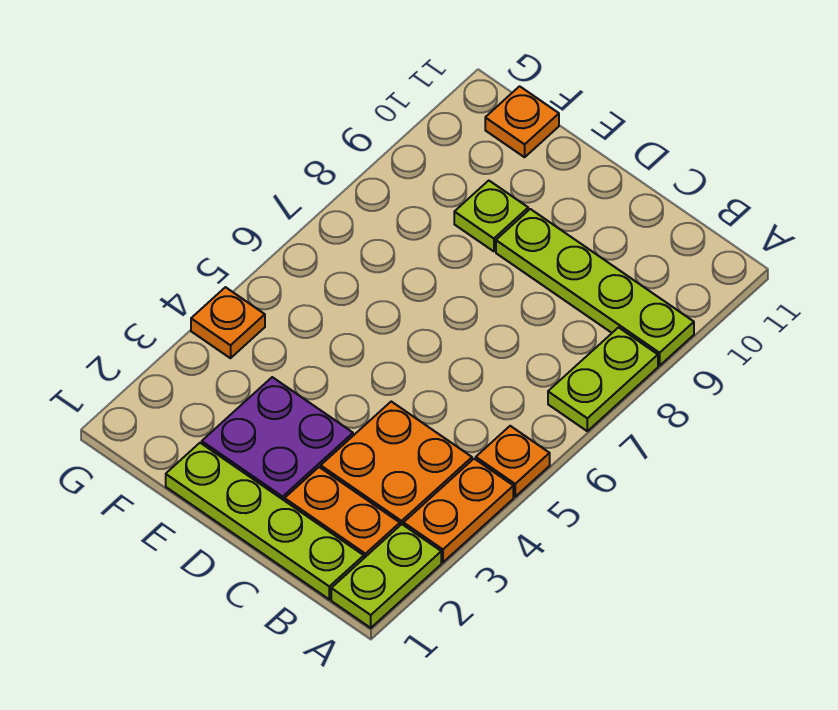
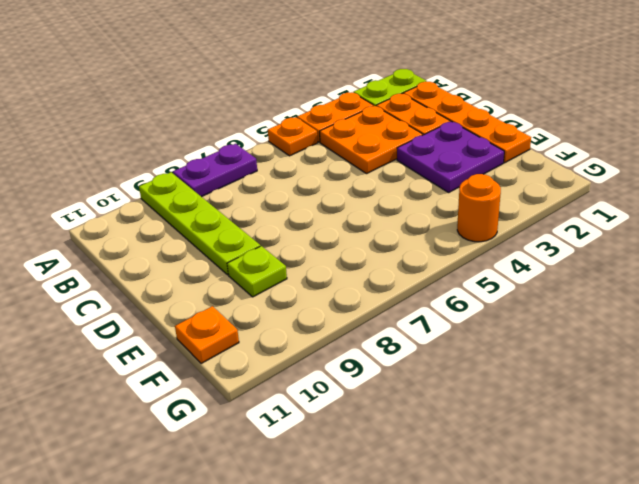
lime plate A7:A8 level 1 -> purple plate A7:A8 level 1
lime plate B1:E1 level 1 -> orange plate B1:E1 level 1
orange plate G4 level 1 -> orange round brick G4 level 1

